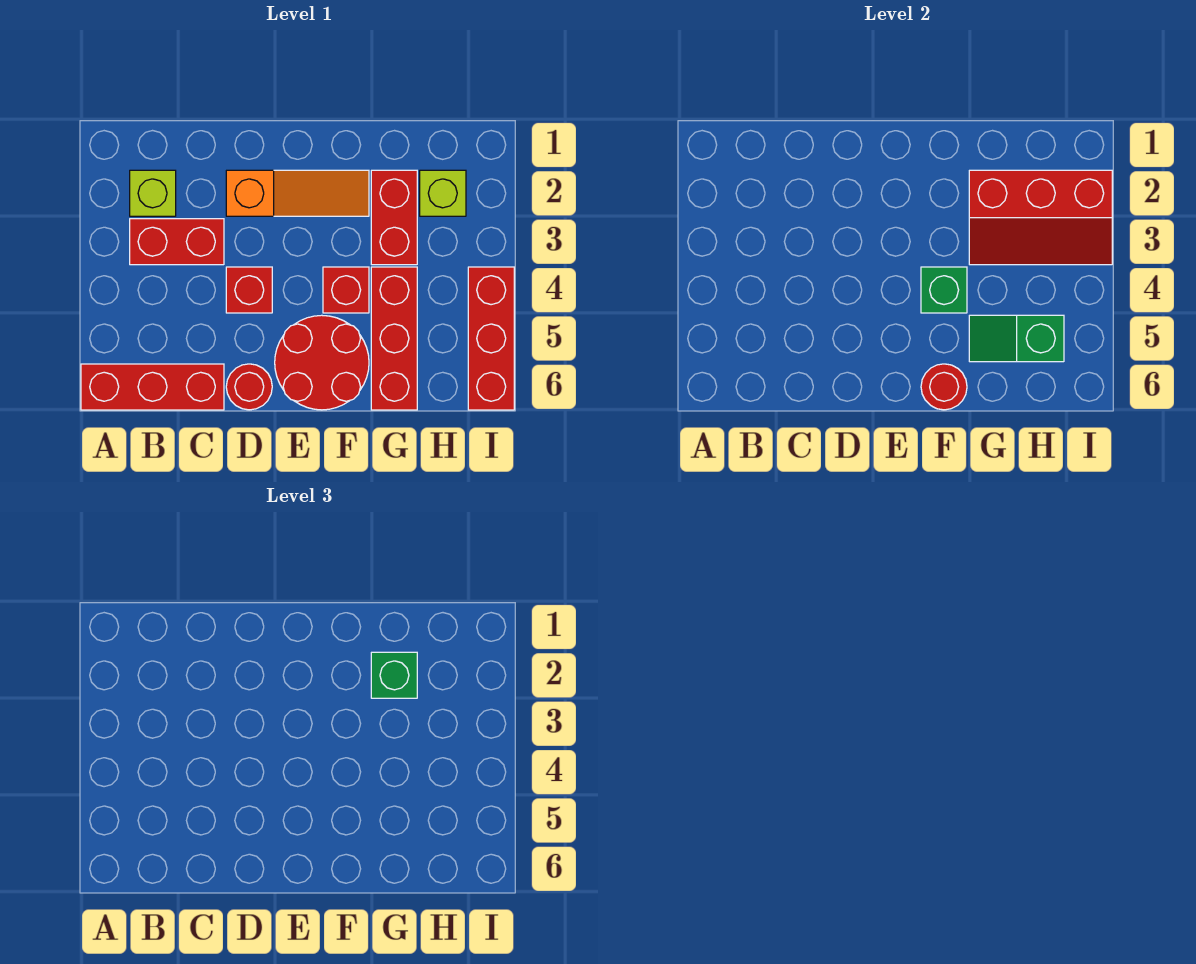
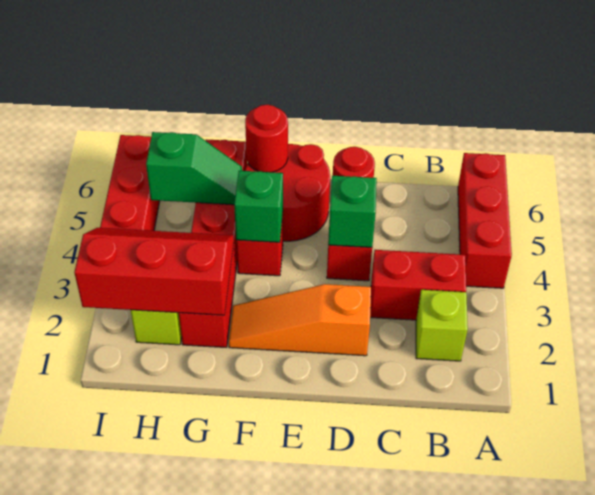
red brick A6:C6 level 1 -> red brick A4:A6 level 1
green brick G2 level 3 -> green brick D4 level 2

